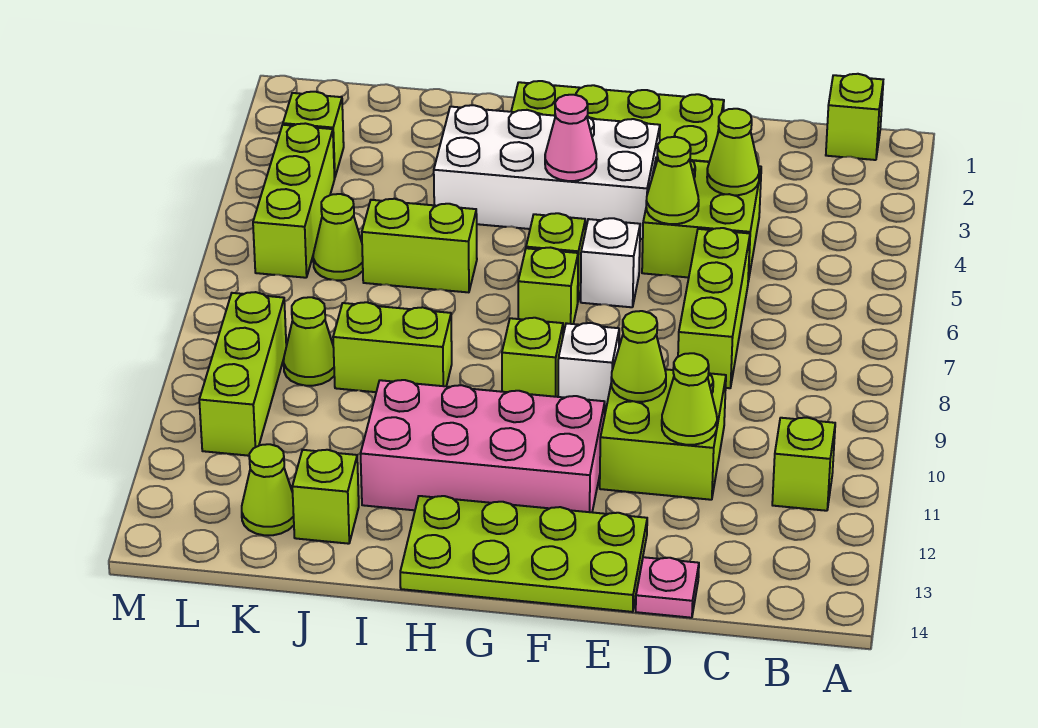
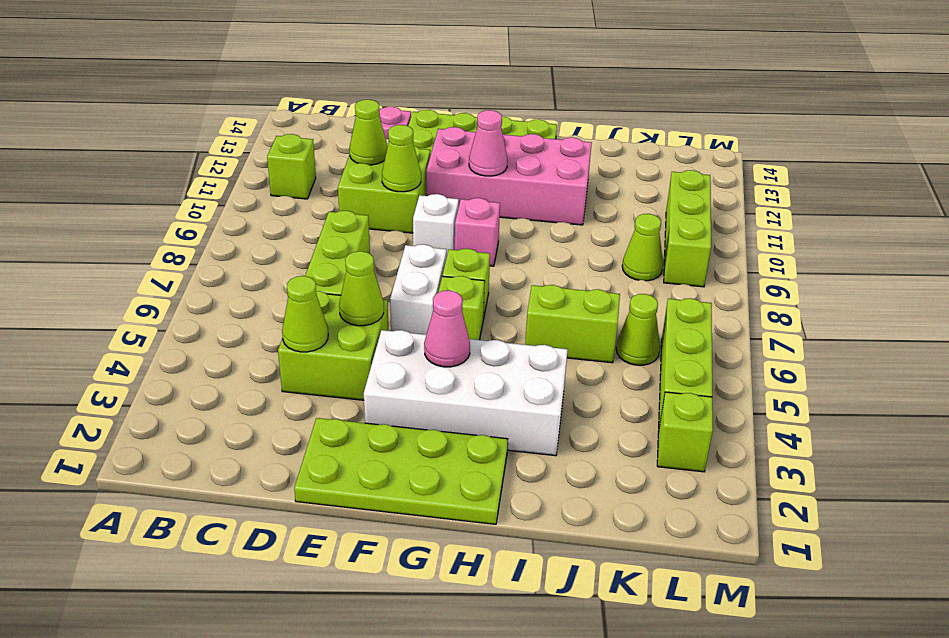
lime brick B1 level 1 -> none
white brick F6 level 1 -> white brick F6:F7 level 1
lime brick G9 level 1 -> pink brick G9 level 1
none -> pink cone G11 level 2
lime brick I9:J9 level 1 -> none
lime brick J13 level 1 -> none
lime cone K13 level 1 -> none

